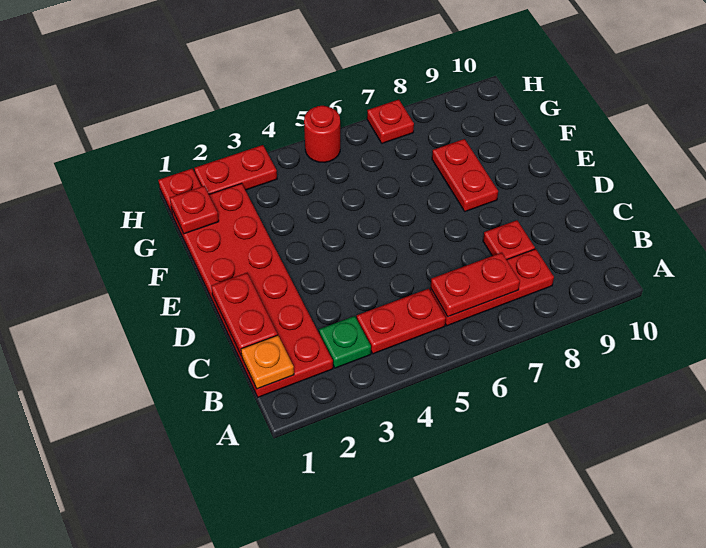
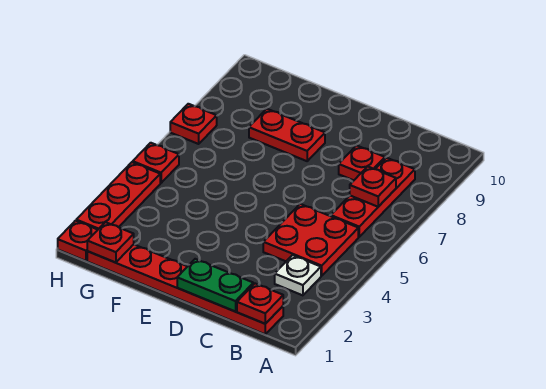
red plate B1:G2 level 1 -> red plate B1:G1 level 1
orange plate B1 level 2 -> red plate B1 level 2
green plate B3 level 1 -> white plate B3 level 1
red plate B4:B5 level 1 -> red plate B4:C5 level 1
red plate B6:B7 level 2 -> red plate B7 level 2
red plate C1:D1 level 2 -> green plate C1:D1 level 2
red plate H2:H3 level 1 -> red plate H2:H4 level 1
red round brick H5 level 1 -> red plate H5 level 1

